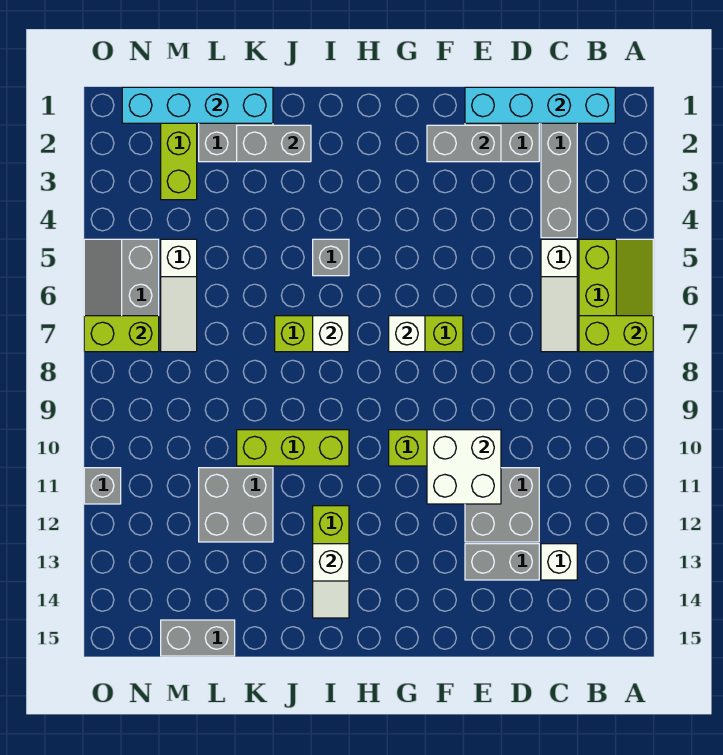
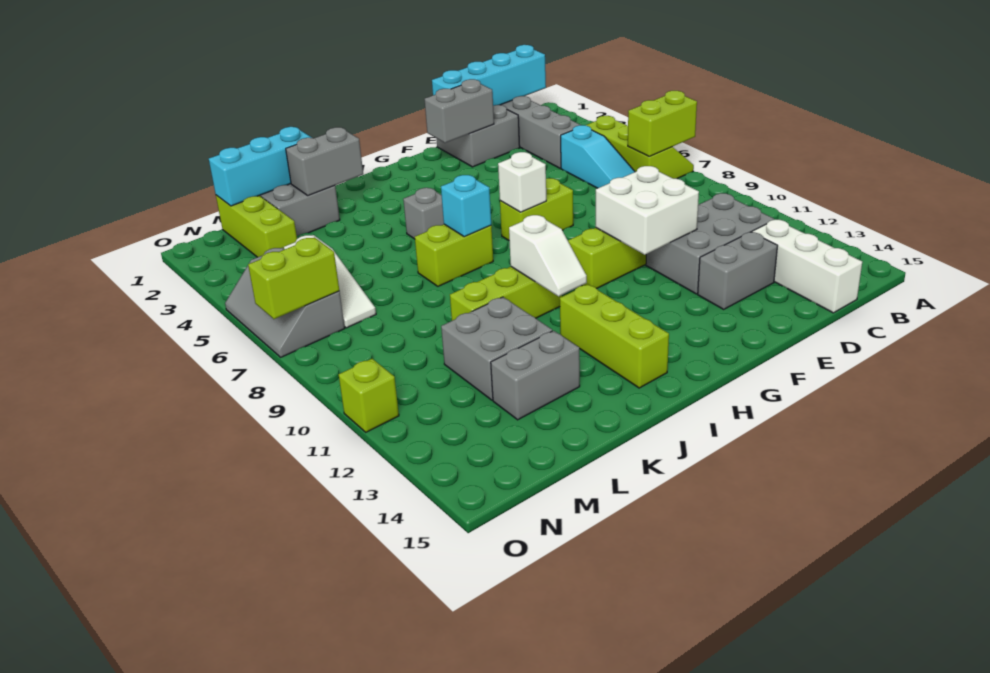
white slope C5:C7 level 1 top 5 -> cyan slope C5:C7 level 1 top 5
white brick C13 level 1 -> white brick C13:C15 level 1
grey brick D11:E12 level 1 -> grey brick C11:E12 level 1
white brick I7 level 2 -> cyan brick I7 level 2
white slope I13:I14 level 2 top 13 -> white slope I10:I11 level 2 top 10
cyan brick K1:N1 level 2 -> cyan brick K1:M1 level 2
grey brick L15:M15 level 1 -> grey brick K13:L13 level 1
grey brick O11 level 1 -> lime brick O11 level 1

